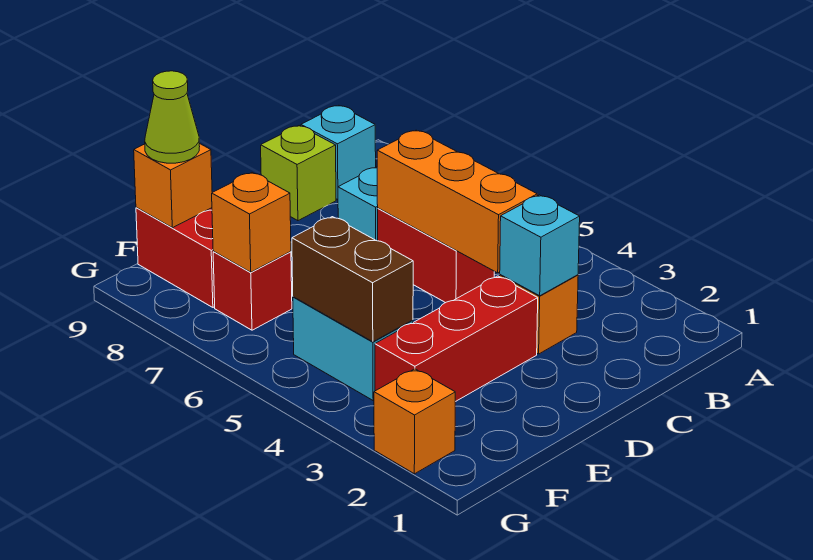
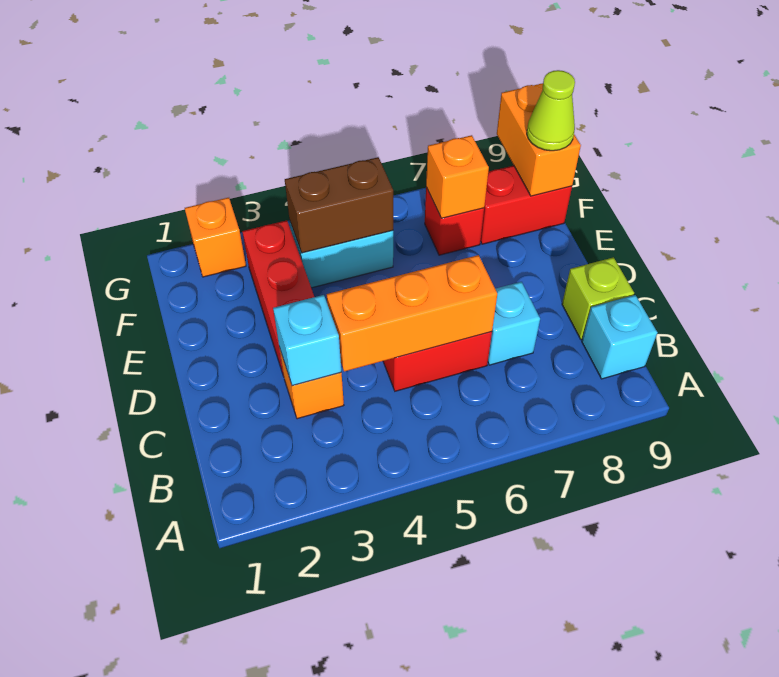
orange brick F9 level 2 -> orange brick F9:G9 level 2

